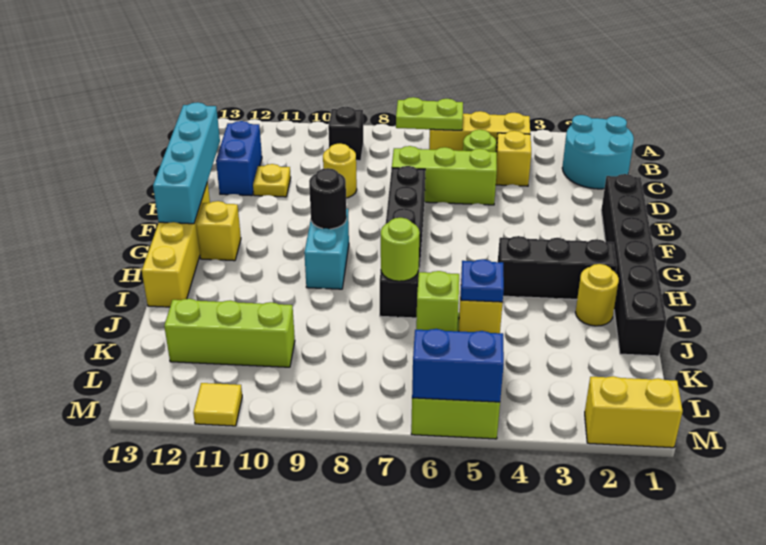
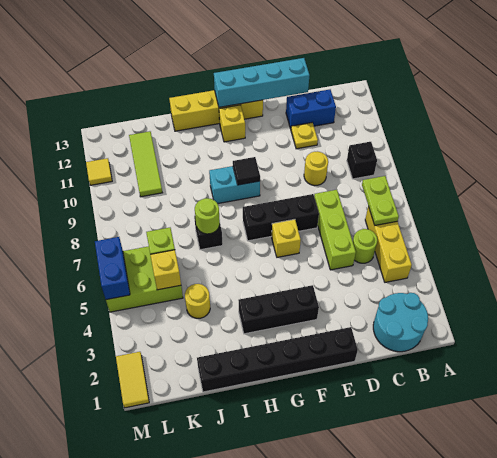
yellow brick C4 level 1 -> yellow brick F6 level 1
black round brick G9 level 2 -> black tile G9 level 2
black brick H2:H4 level 1 -> black brick F3:H3 level 1
yellow round brick I2 level 1 -> yellow round brick J4 level 1
blue plate K5 level 3 -> none
lime brick K10:K12 level 1 -> lime tile K10:K12 level 1
yellow brick M1:M2 level 1 -> yellow tile M1:M2 level 1

